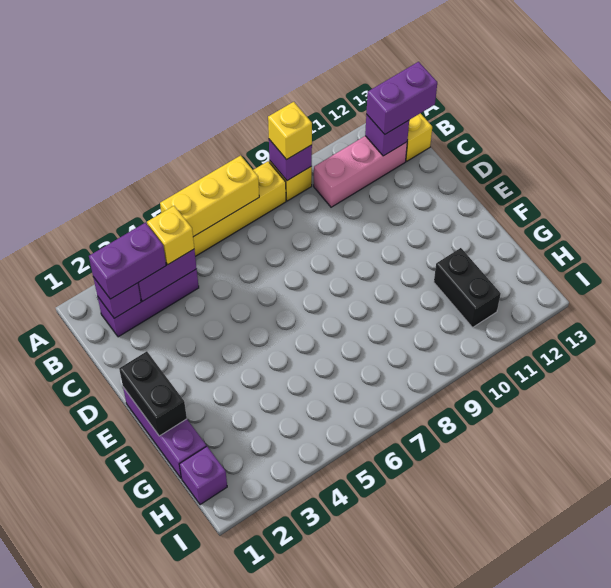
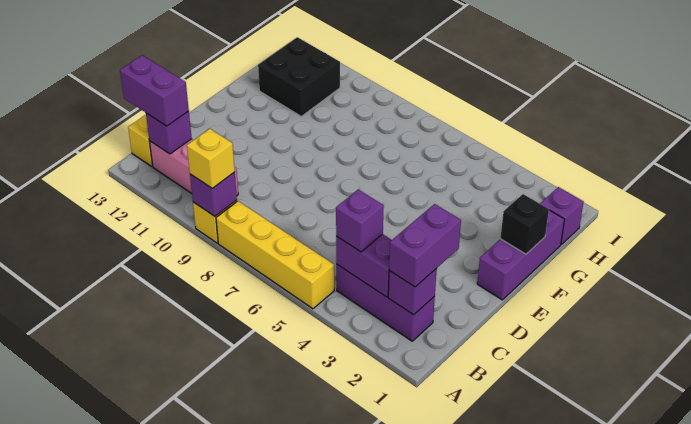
yellow brick A5:A7 level 2 -> none
purple brick B2:B3 level 3 -> purple brick B2:C2 level 3
yellow brick B4 level 3 -> purple brick B4 level 3
black brick E1:F1 level 2 -> black brick F1 level 2
black brick G11:H11 level 1 -> black brick G11:H12 level 1

